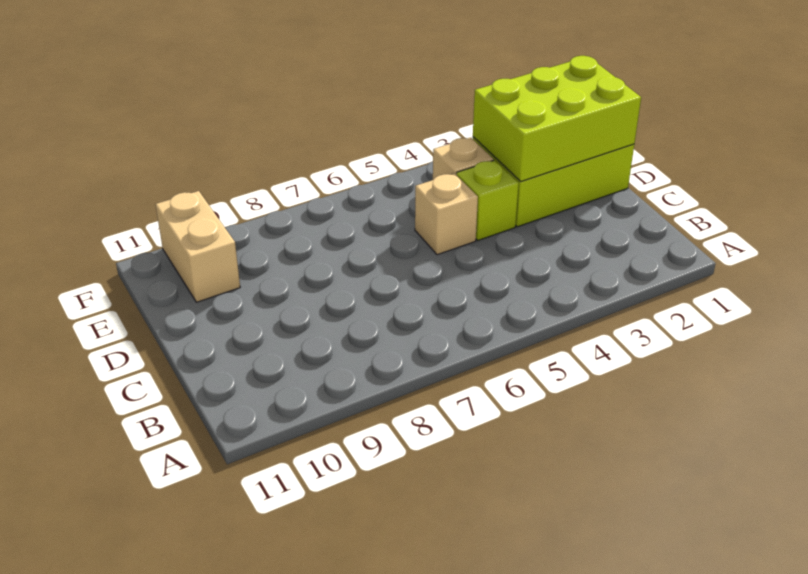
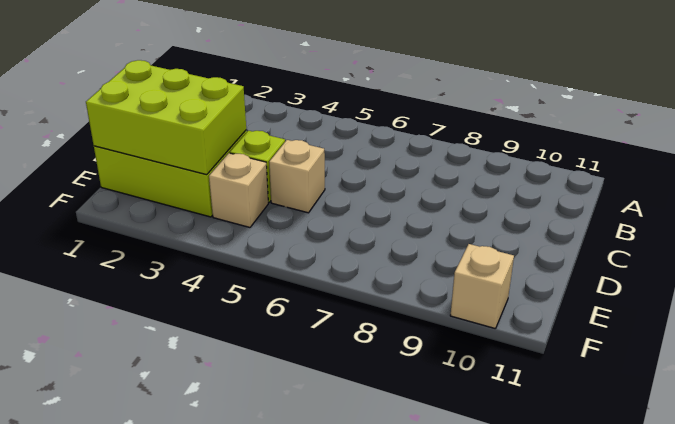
tan brick E10:F10 level 1 -> tan brick F10 level 1

